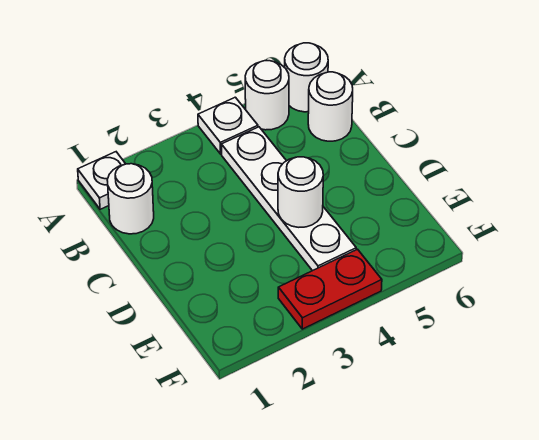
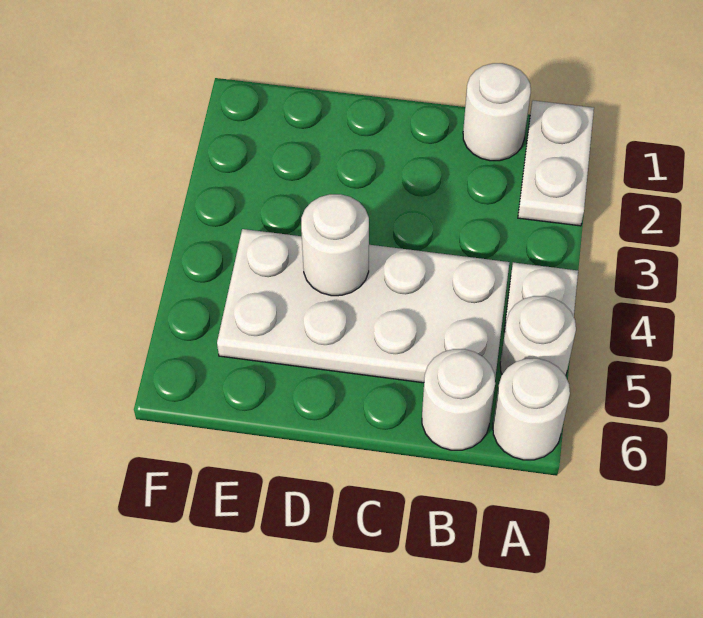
white plate A1 level 1 -> white plate A1:A2 level 1
white plate B4:E4 level 1 -> white plate B4:E5 level 1
red plate F3:F4 level 1 -> none

